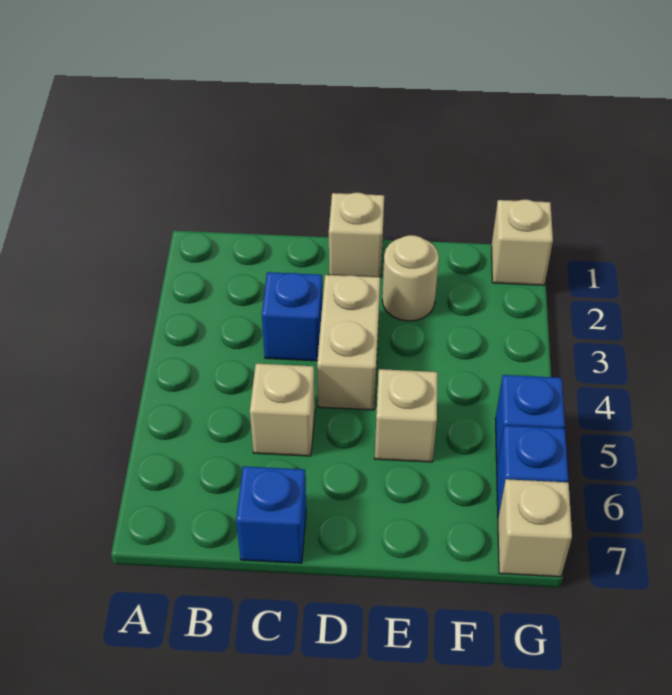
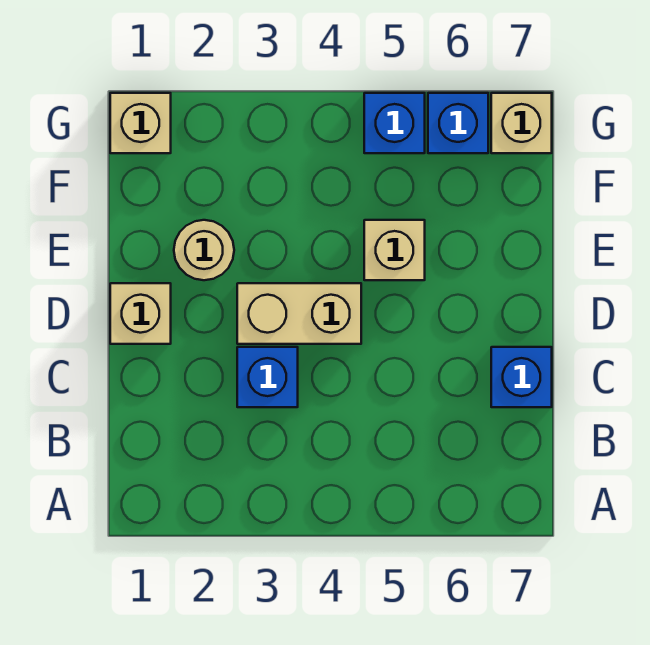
tan brick C5 level 1 -> none

